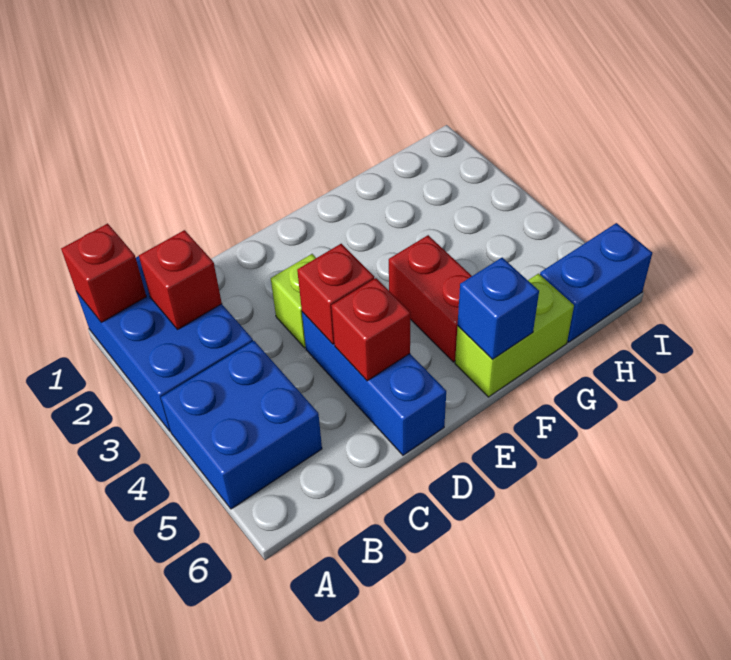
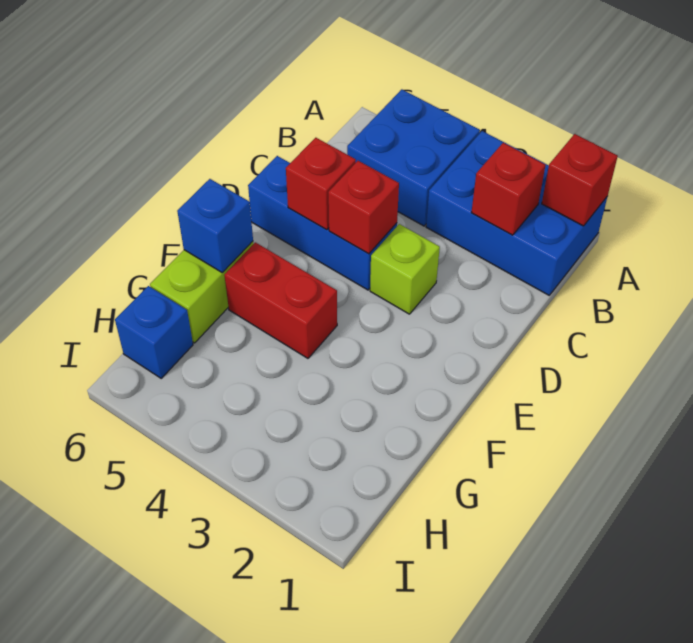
blue brick H6:I6 level 1 -> blue brick H6 level 1

